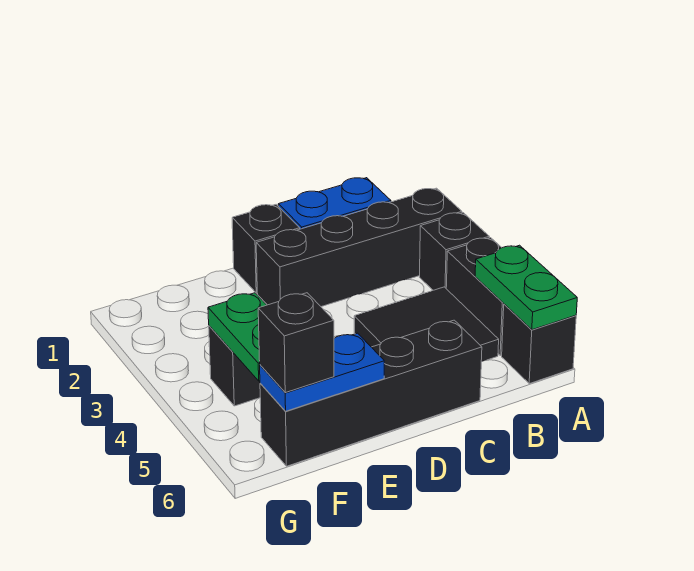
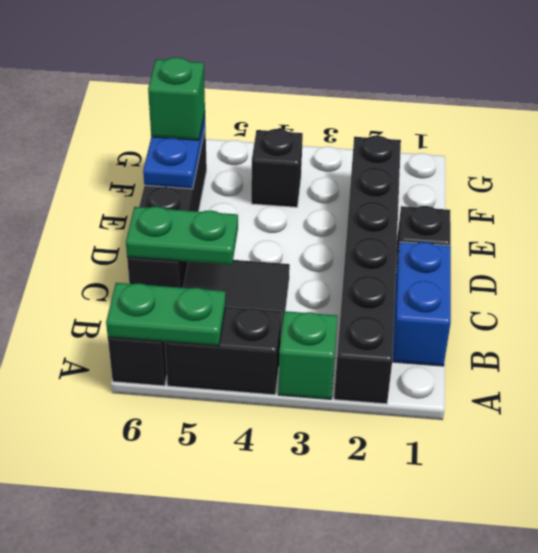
black brick A2:D2 level 1 -> black brick A2:F2 level 1
black brick A3 level 1 -> green brick A3 level 1
green plate F4:F5 level 2 -> green plate C5:C6 level 2
black brick F6 level 3 -> green brick F6 level 3

